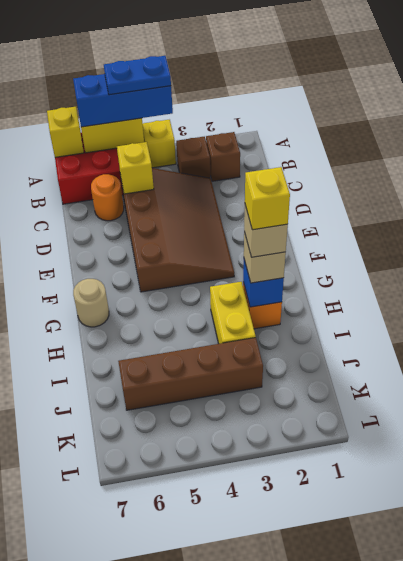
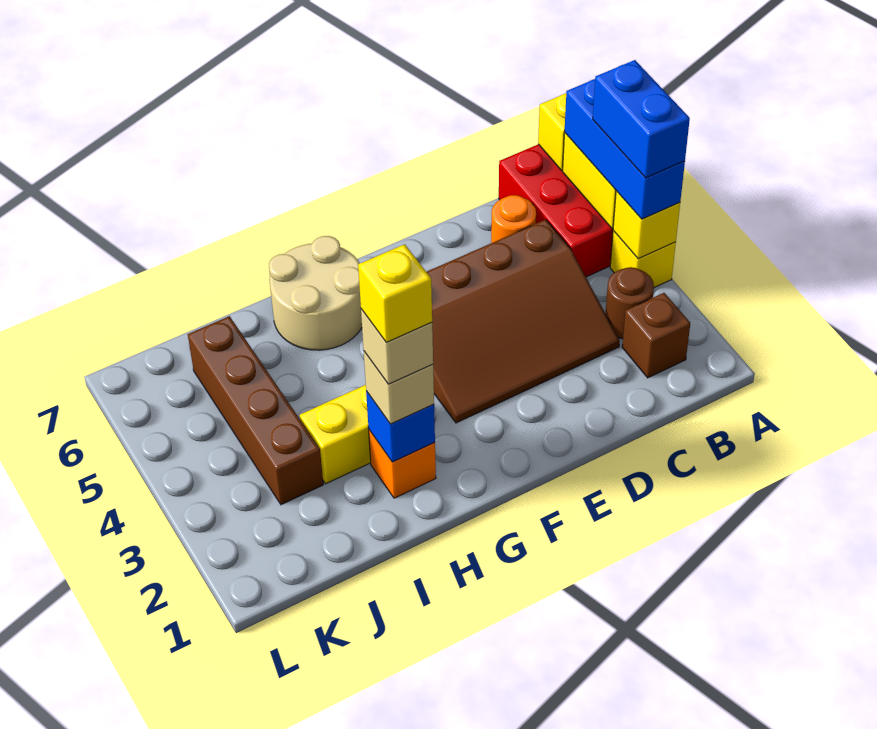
blue plate A4:A5 level 4 -> blue brick A4:A5 level 4
brown brick B3 level 1 -> brown round brick B3 level 1
yellow brick C5 level 2 -> yellow brick A4 level 2
tan round brick G7 level 1 -> tan round brick G6:H7 level 1

